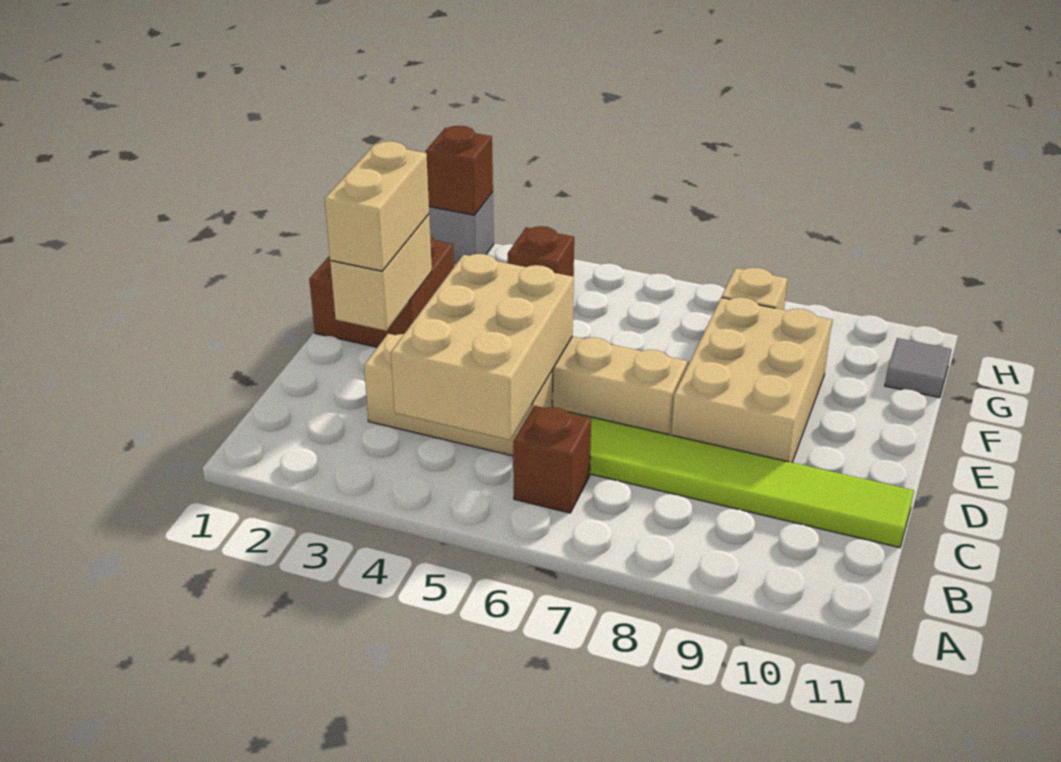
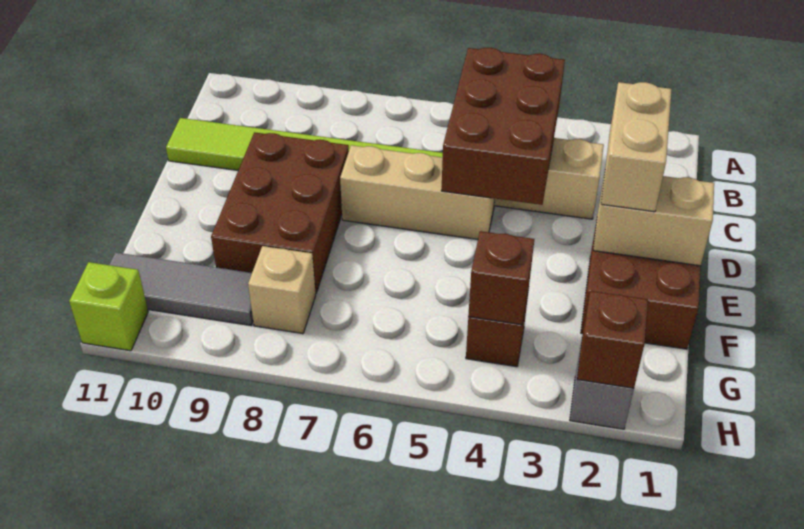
tan brick B4:D5 level 2 -> brown brick B4:D5 level 2
brown brick B6 level 1 -> brown brick G4 level 2
tan brick D2:E2 level 2 -> tan brick E1:E2 level 2
tan brick D8:F9 level 1 -> brown brick D8:F9 level 1
grey tile G11 level 1 -> grey tile G9:G11 level 1
none -> lime brick H11 level 1

